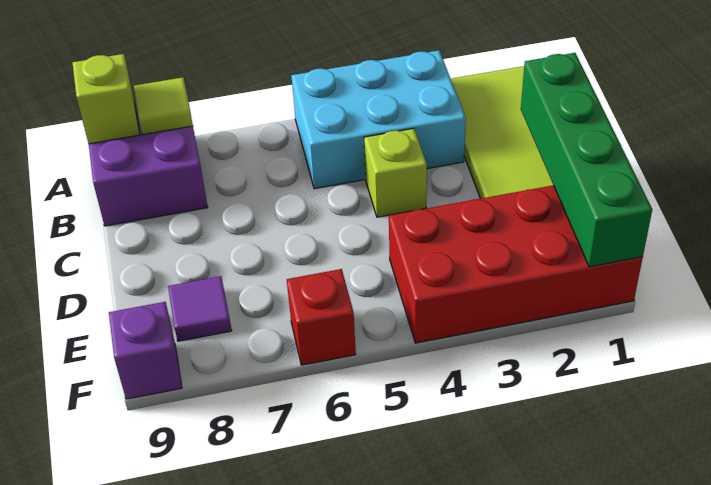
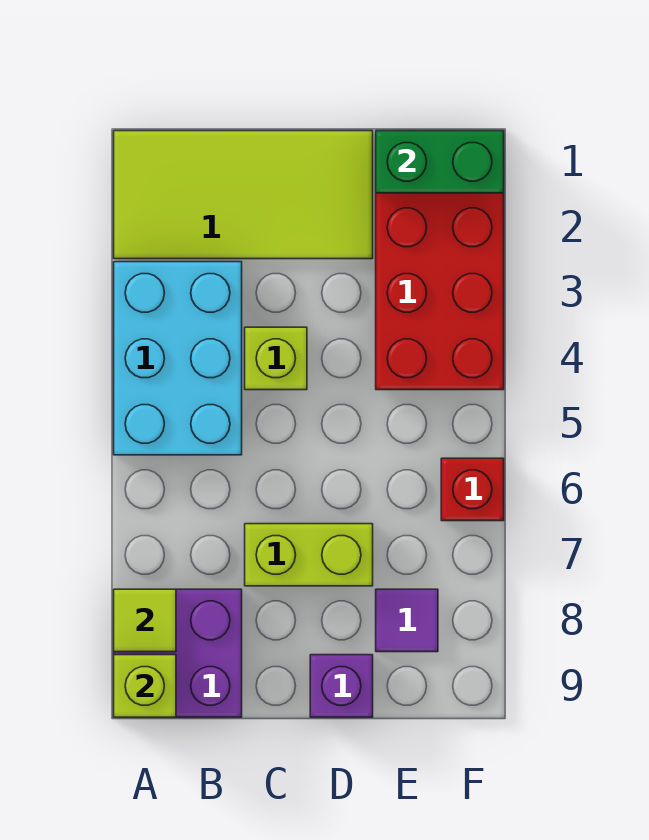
green brick C1:F1 level 2 -> green brick E1:F1 level 2
none -> lime brick C7:D7 level 1
purple brick F9 level 1 -> purple brick D9 level 1

